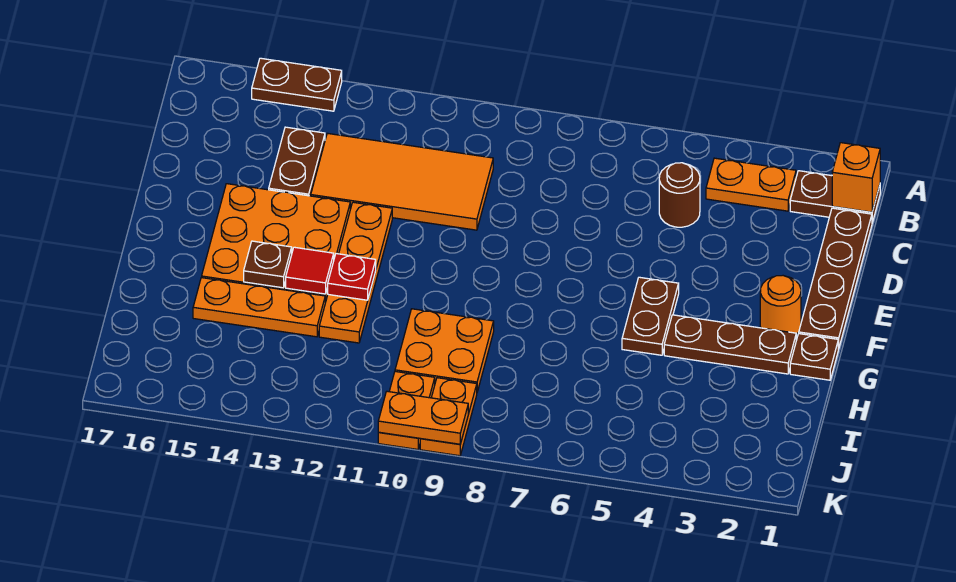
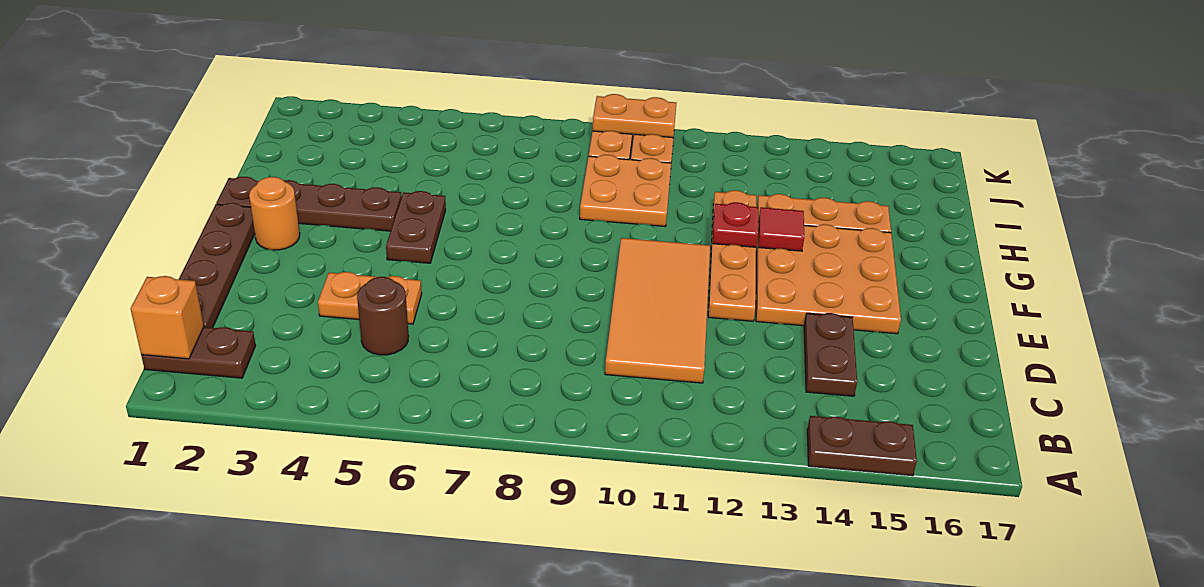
orange plate B3:B4 level 1 -> orange plate D4:D5 level 1
orange tile C10:D13 level 1 -> orange tile C10:F11 level 1
brown plate G14 level 2 -> none

